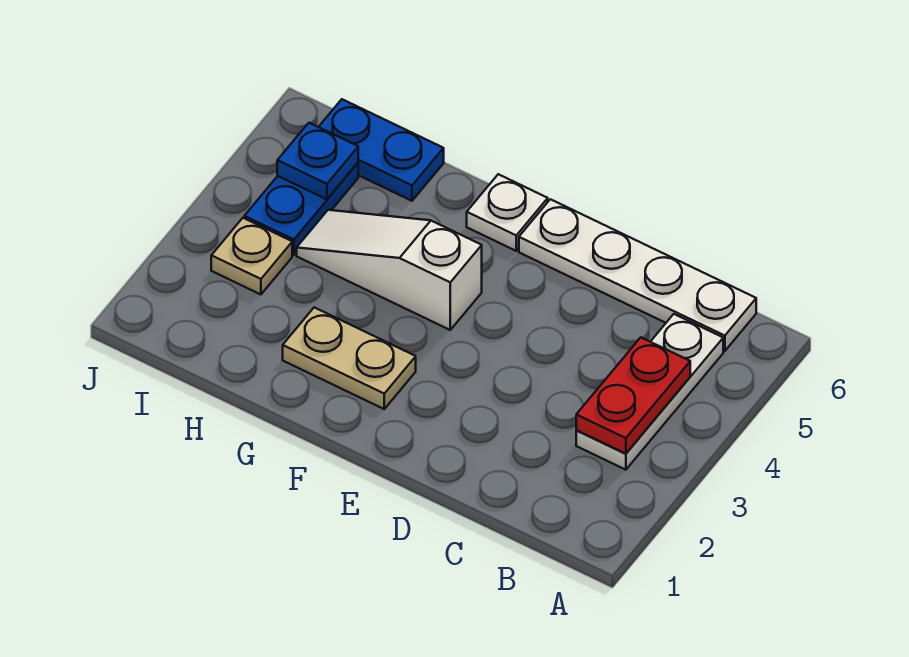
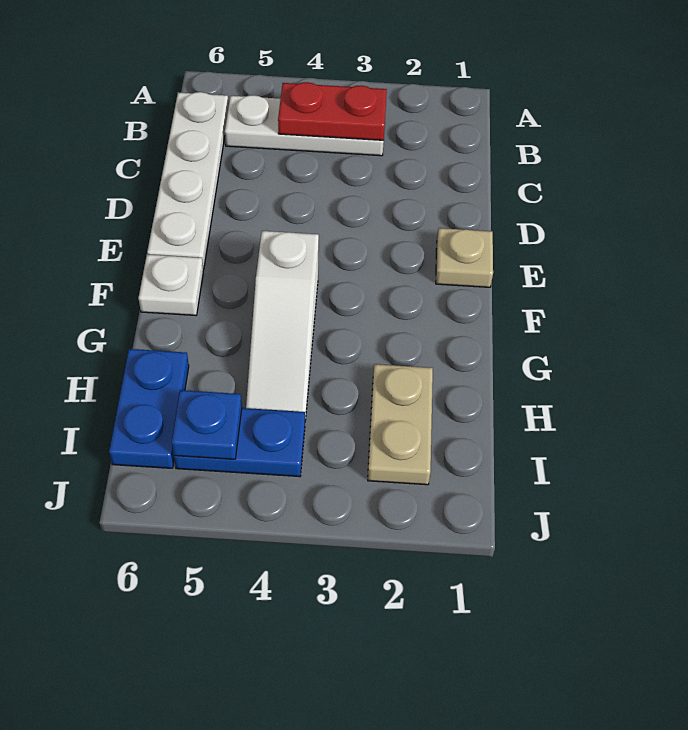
tan plate F2:G2 level 1 -> tan plate H2:I2 level 1
tan plate I3 level 1 -> tan plate E1 level 1

